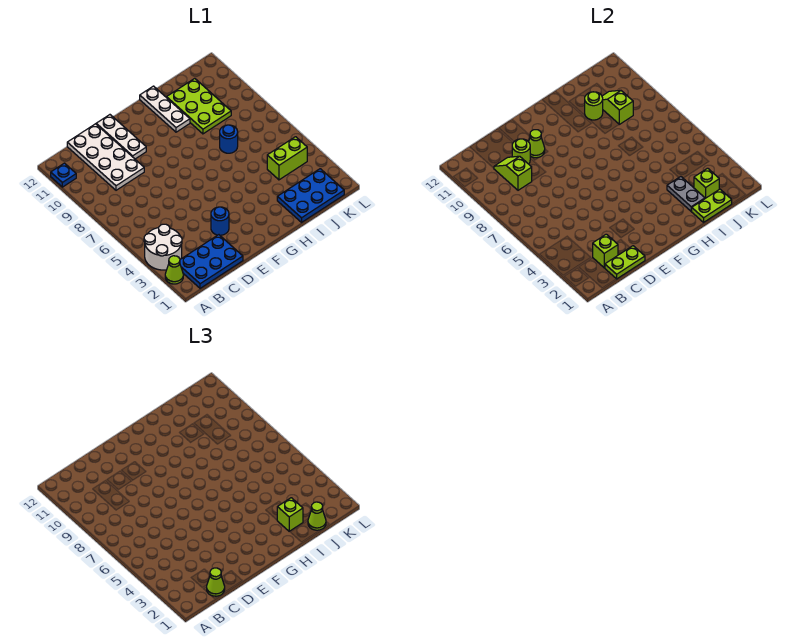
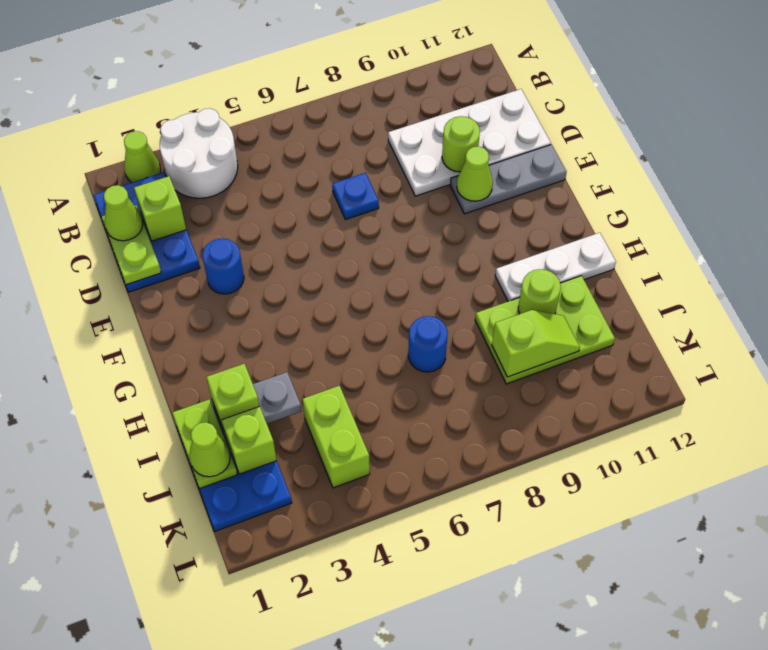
blue plate A11 level 1 -> blue plate D7 level 1
lime slope C9:C10 level 2 top 9 -> none
white plate E10:E12 level 1 -> grey plate E10:E12 level 1

